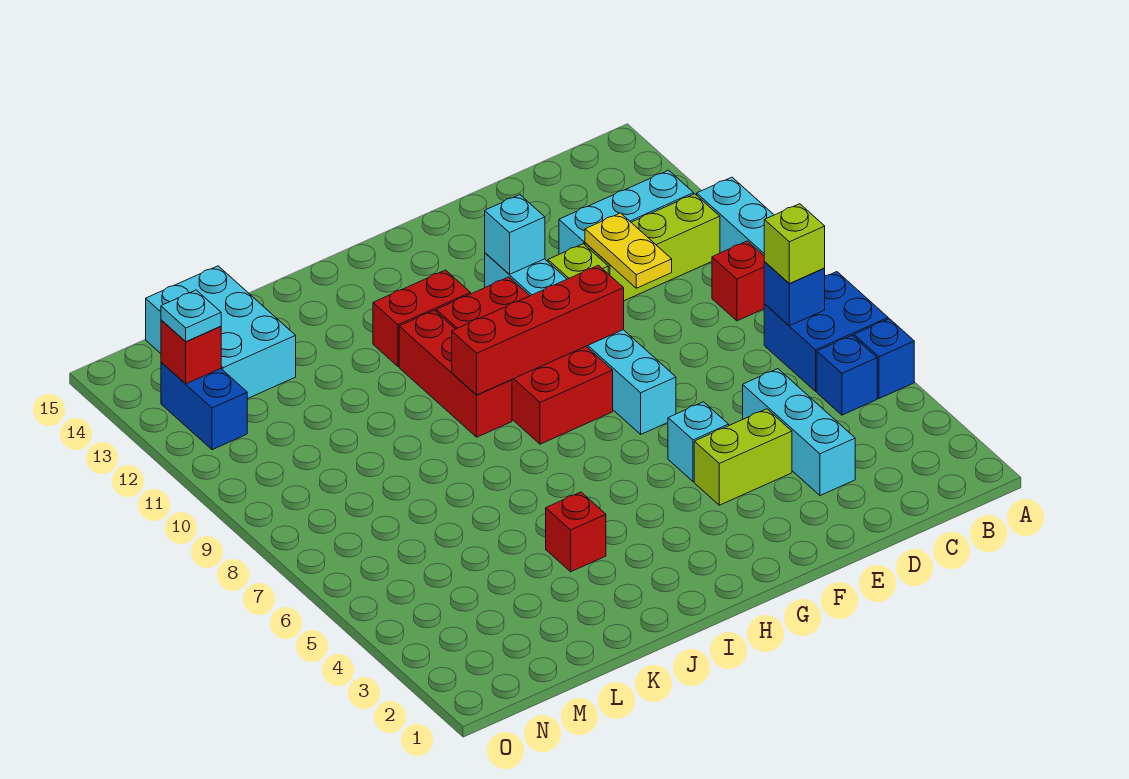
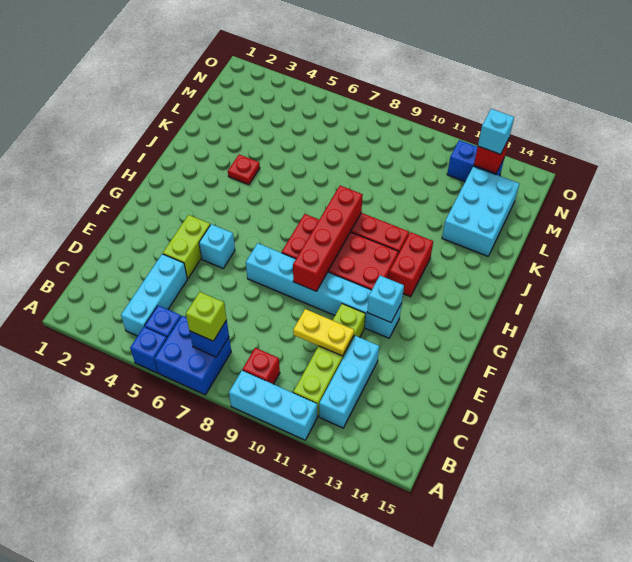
cyan brick D3:D5 level 1 -> cyan brick B4:D4 level 1
red brick J4 level 1 -> red plate J4 level 1
cyan brick L13:M15 level 1 -> cyan brick K13:M14 level 1
cyan plate N13 level 3 -> cyan brick N13 level 3

